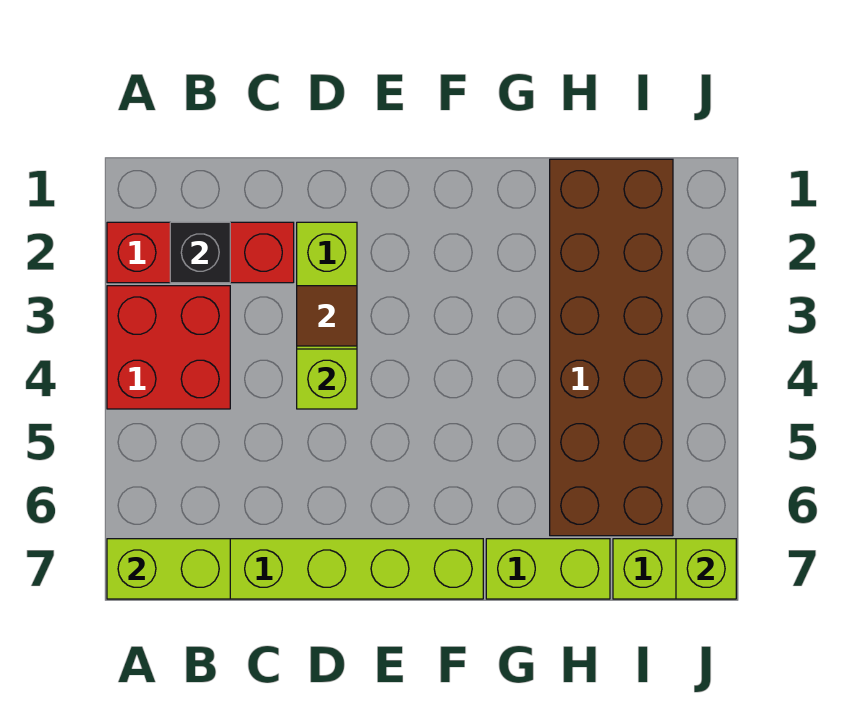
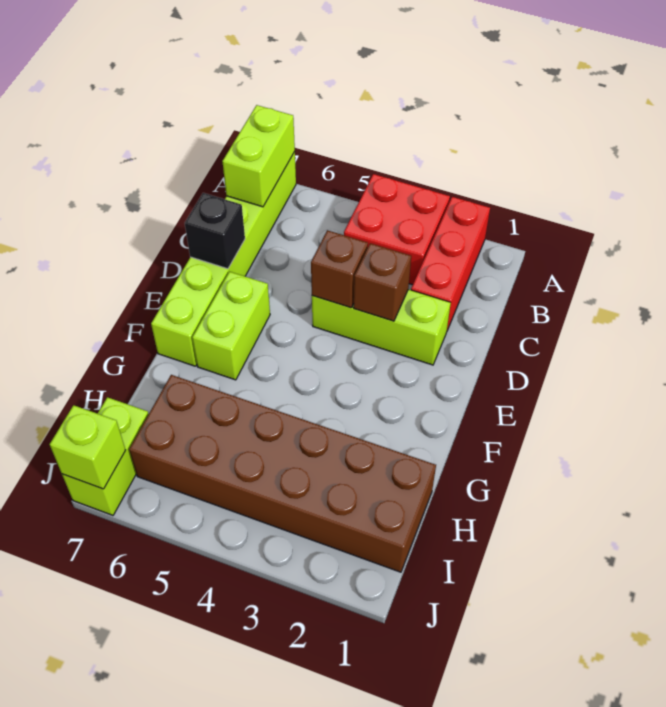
black brick B2 level 2 -> black brick D7 level 2
brown tile D3 level 2 -> brown brick D3 level 2
lime brick D4 level 2 -> brown brick D4 level 2
lime brick G7:H7 level 1 -> lime brick E6:F6 level 1

